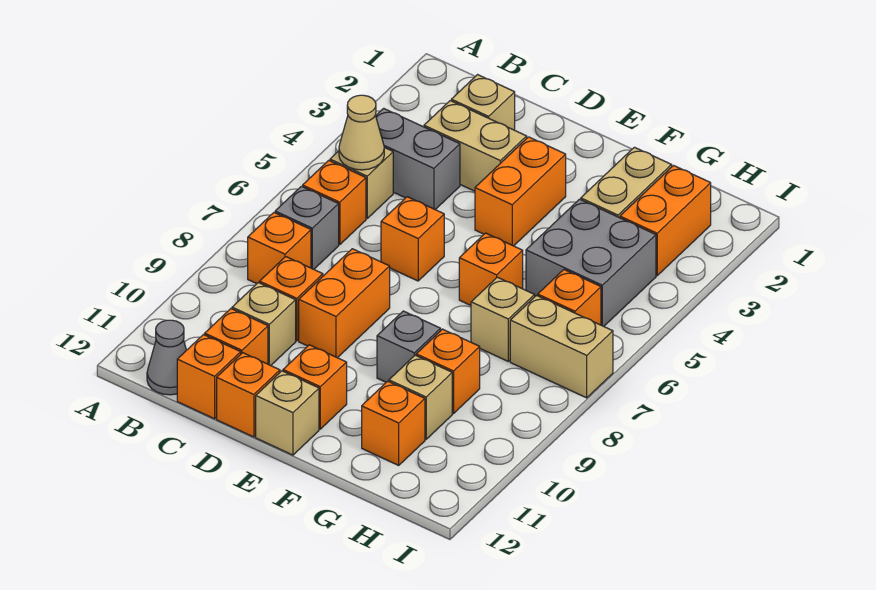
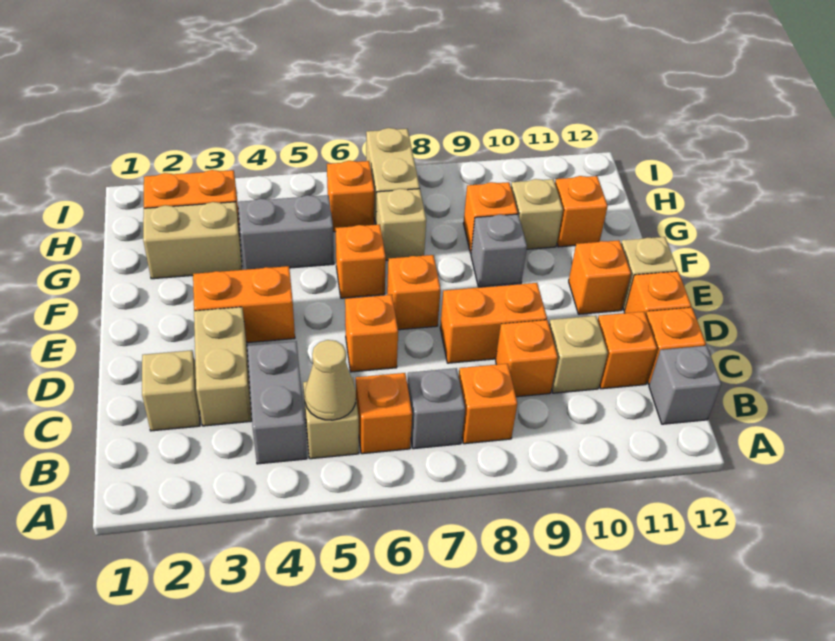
grey cone B12 level 1 -> grey brick B12 level 1
none -> orange brick E7 level 1
grey brick G4:H5 level 1 -> grey brick G4:G5 level 1

